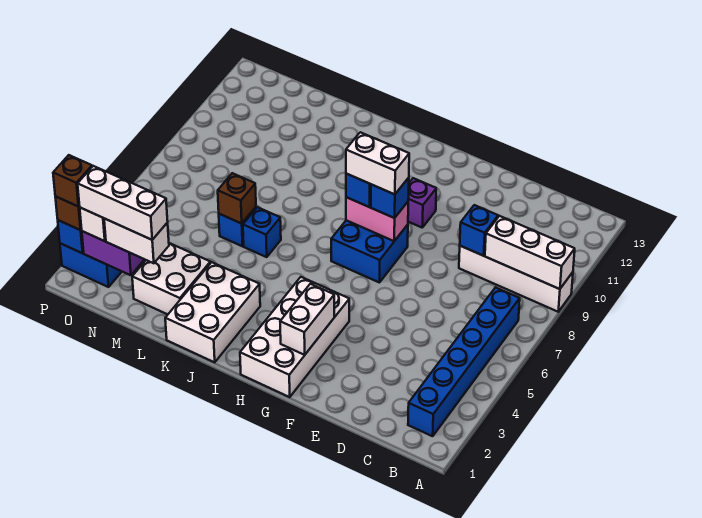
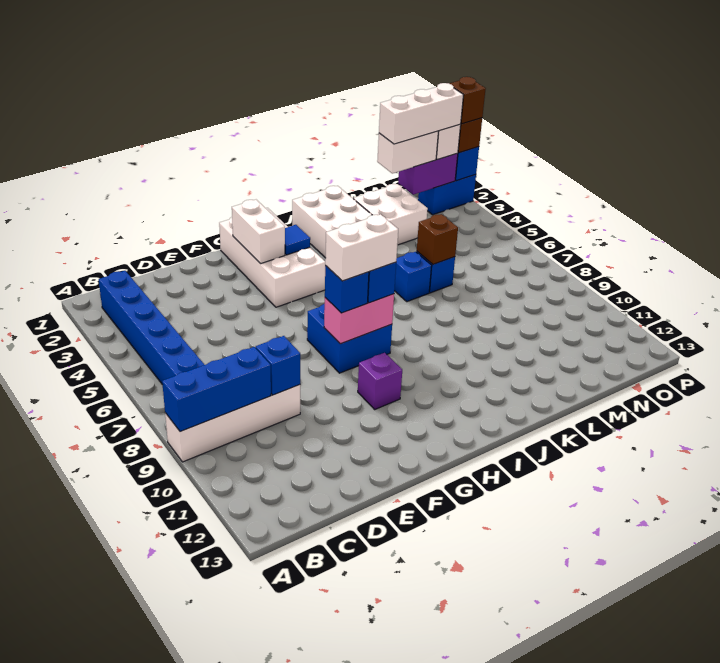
white brick A9:C9 level 2 -> blue brick A9:C9 level 2
none -> blue tile H3 level 2

